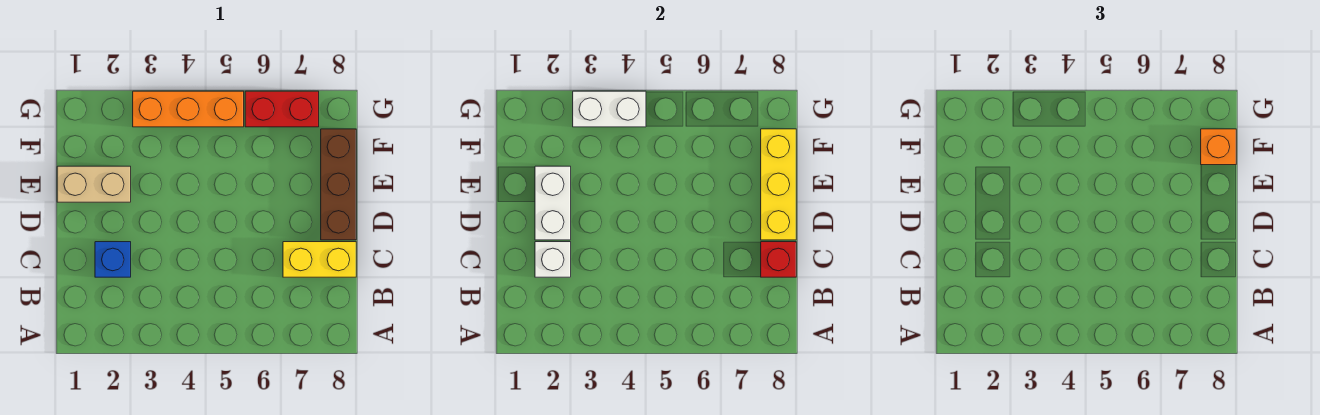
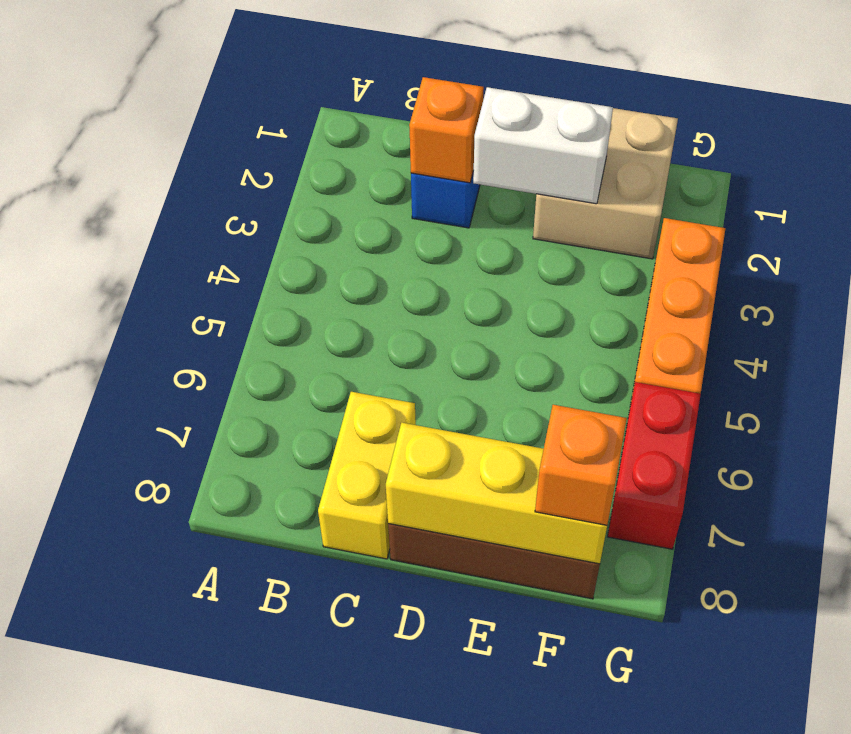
white brick C2 level 2 -> orange brick C2 level 2
red brick C8 level 2 -> none
tan brick E1:E2 level 1 -> tan brick E1:F2 level 1
white brick G3:G4 level 2 -> none

